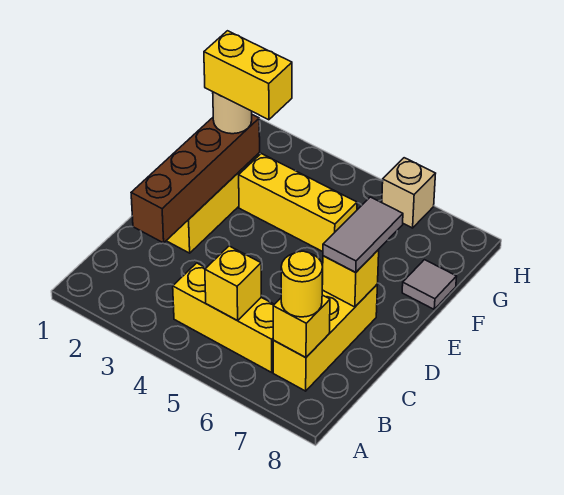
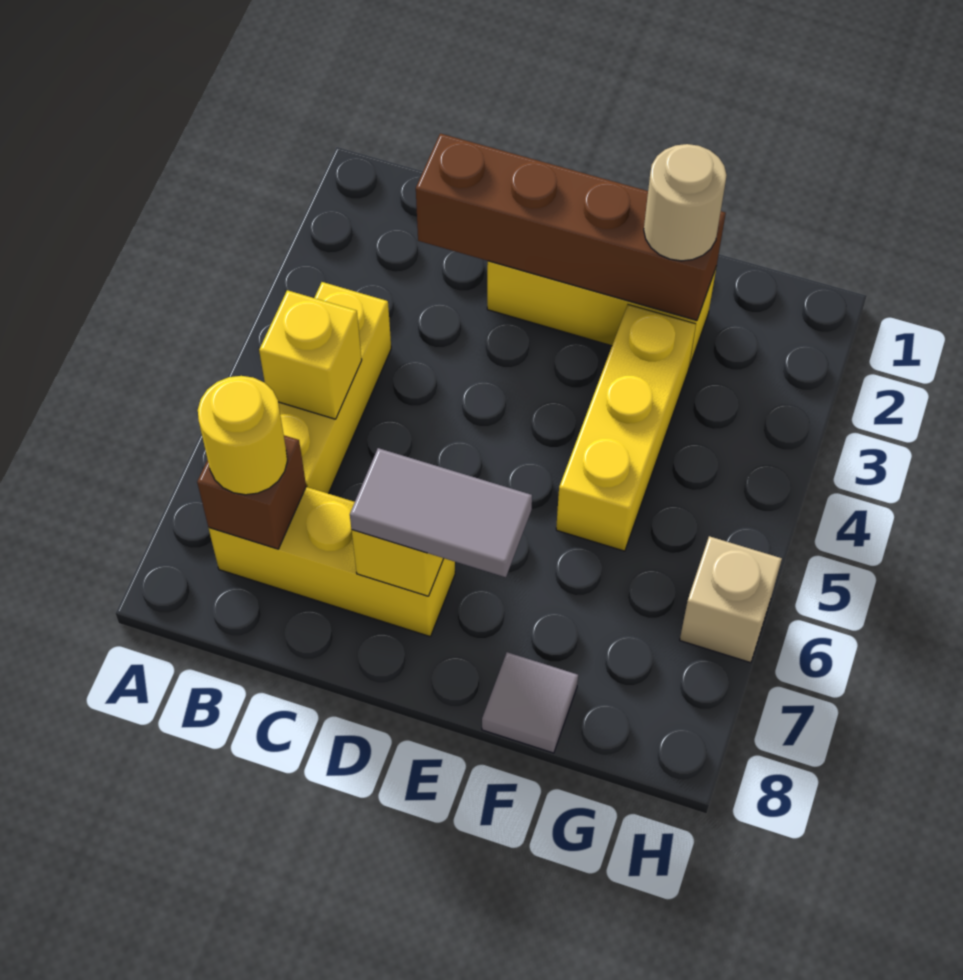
yellow brick B7 level 2 -> brown brick B7 level 2
yellow brick F2:F3 level 4 -> none

